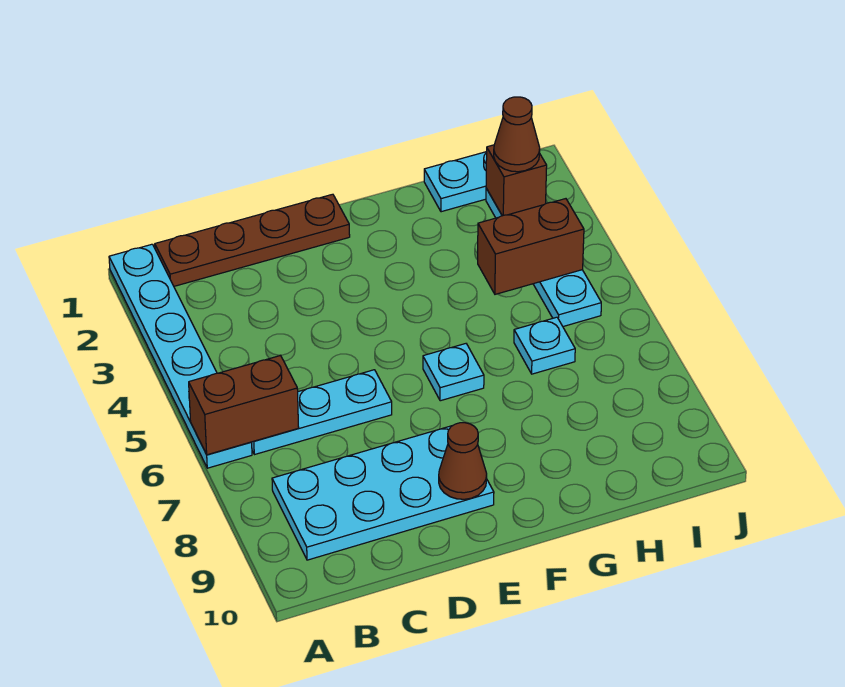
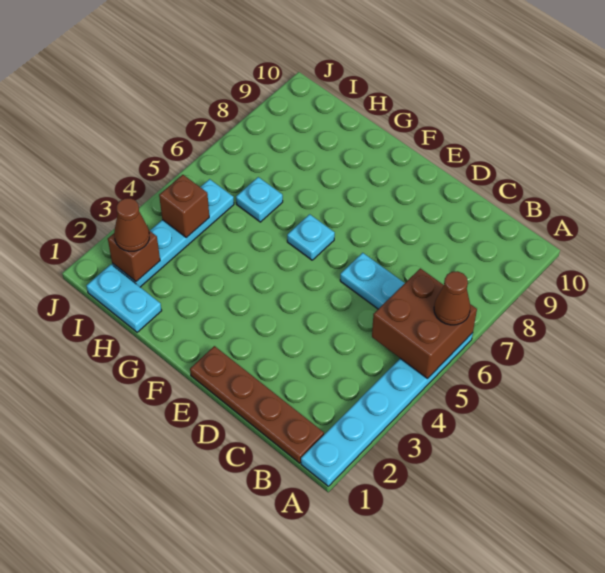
brown brick A6:B6 level 2 -> brown brick A5:B6 level 2
cyan plate B8:E9 level 1 -> none
brown cone E9 level 2 -> brown cone A6 level 3
brown brick H4:I4 level 2 -> brown brick I4 level 2

